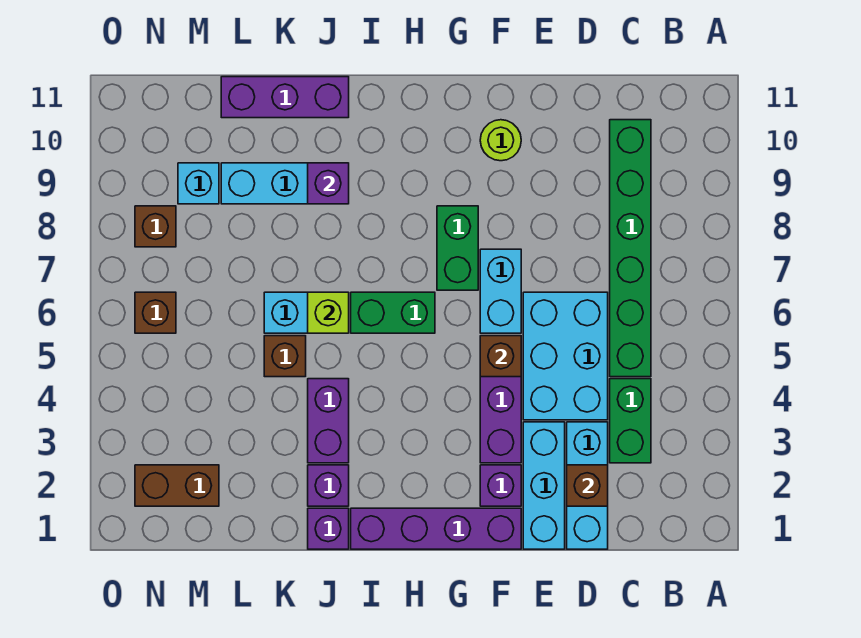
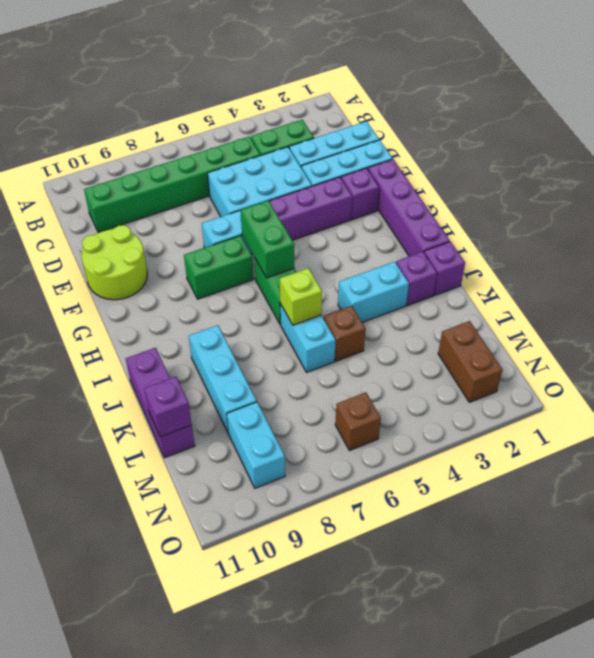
brown brick D2 level 2 -> none
brown brick F5 level 2 -> none
lime round brick F10 level 1 -> lime round brick E10:F11 level 1
none -> green brick G6:H6 level 2
purple brick J3:J4 level 1 -> cyan brick J3:J4 level 1
purple brick J9 level 2 -> purple brick L11 level 2
cyan brick M9 level 1 -> cyan brick M9:N9 level 1
brown brick N8 level 1 -> none

